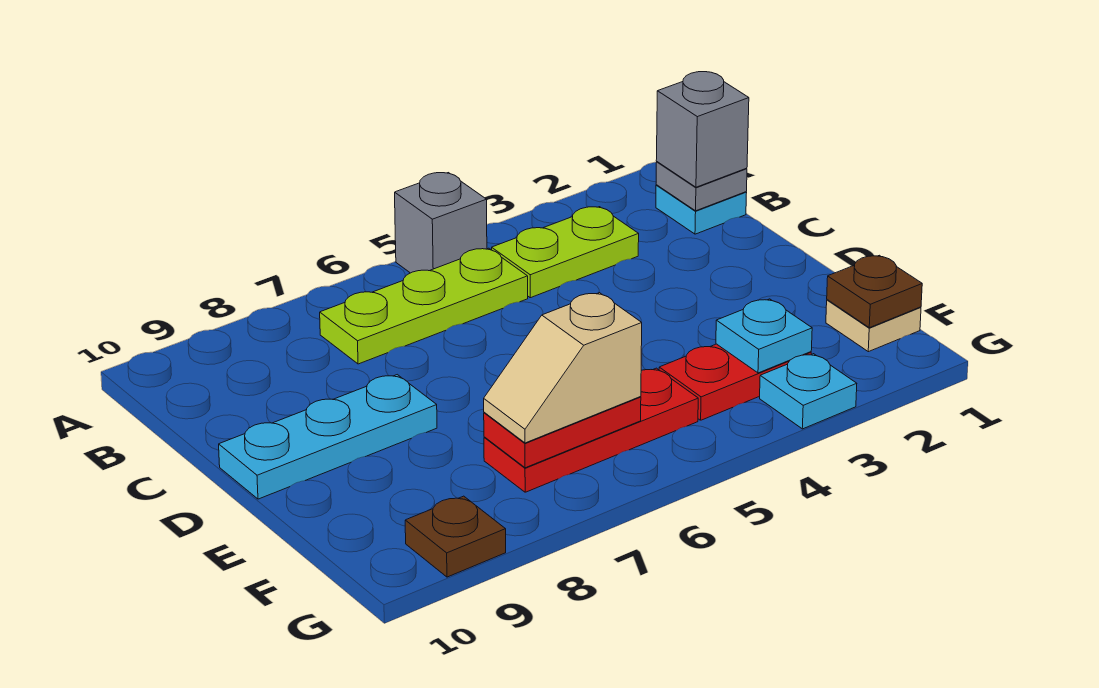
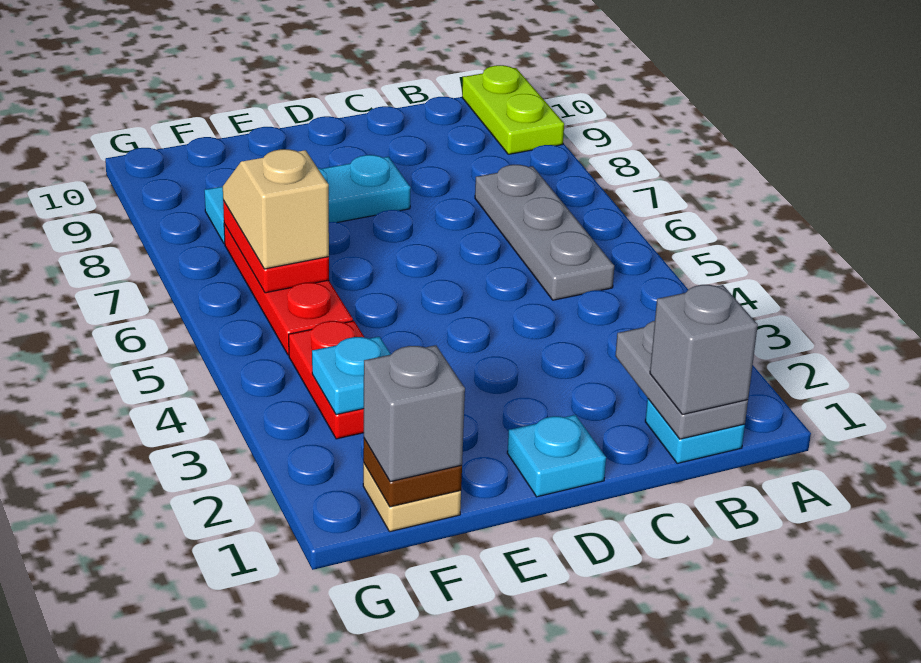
grey brick A5 level 1 -> grey brick F1 level 3
grey plate B1 level 2 -> grey plate B1:B2 level 2
lime plate B3:B4 level 1 -> lime plate A9:A10 level 1
lime plate B5:B7 level 1 -> grey plate B5:B7 level 1
cyan plate D8:D10 level 1 -> cyan plate D8:F8 level 1
cyan plate G3 level 1 -> cyan plate D1 level 1
brown plate G9 level 1 -> none

